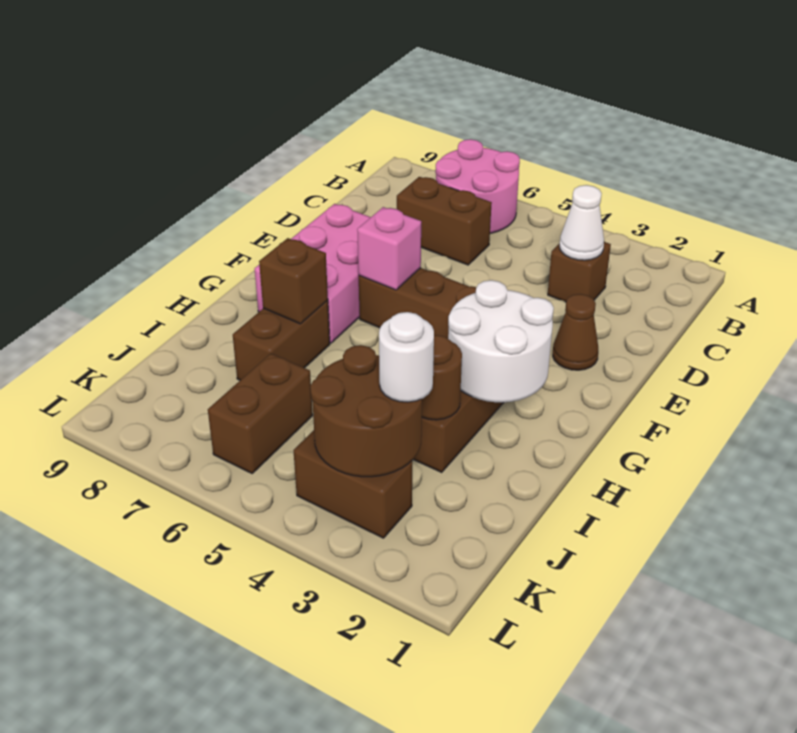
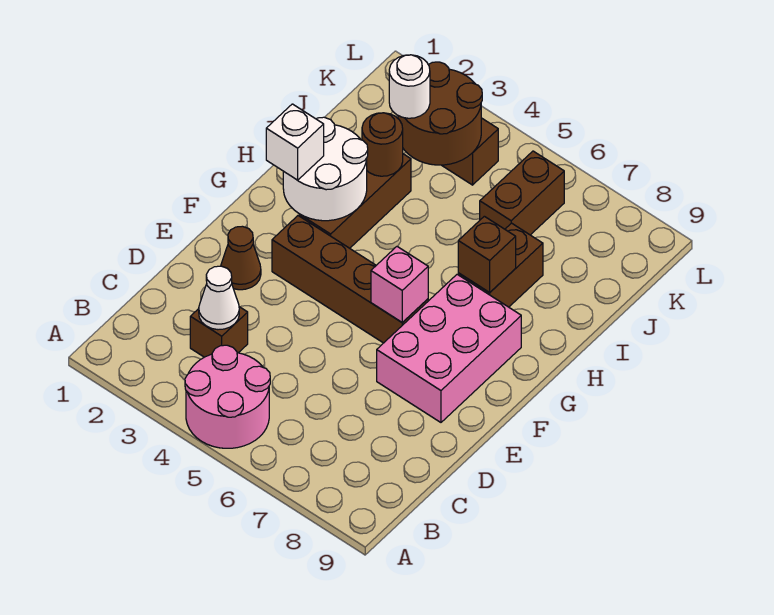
pink round brick A6:B7 level 1 -> pink round brick A4:B5 level 1
brown brick C6:C7 level 1 -> none
none -> white brick G2 level 3

